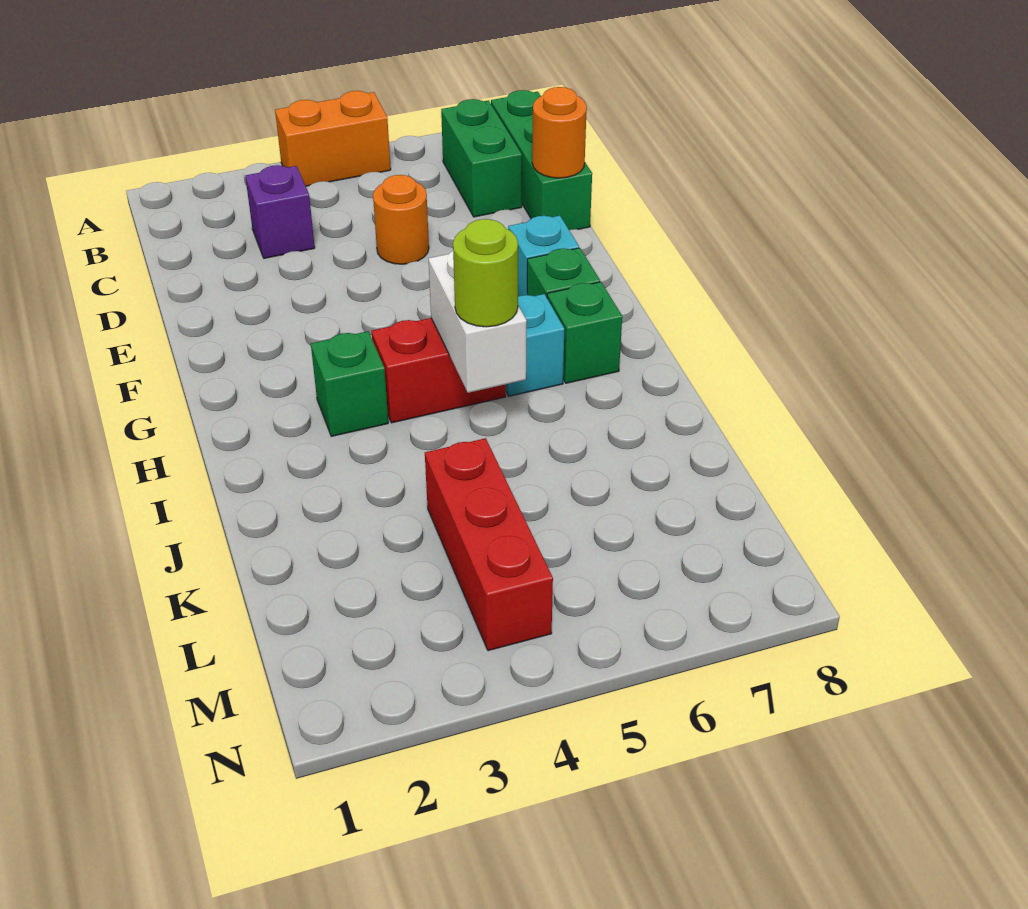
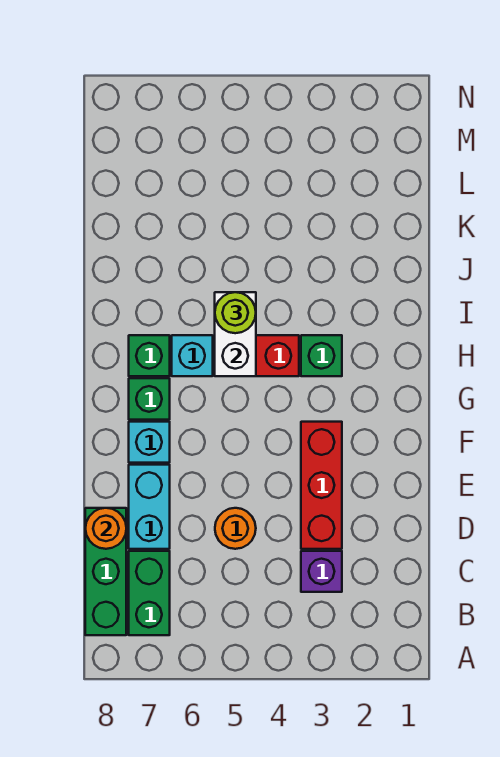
orange brick A4:A5 level 1 -> none
none -> cyan brick D7:E7 level 1
red brick K4:M4 level 1 -> red brick D3:F3 level 1

